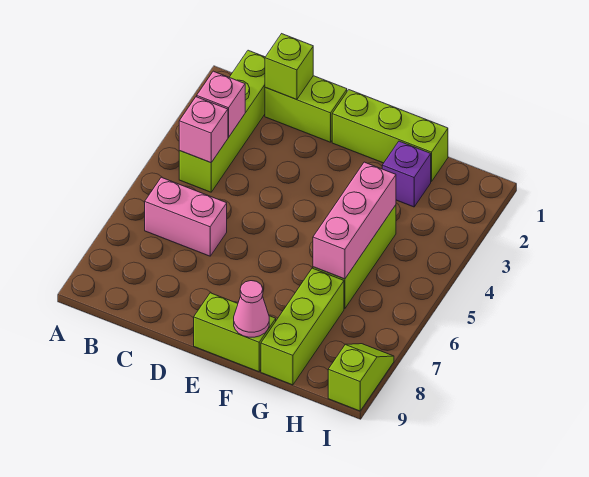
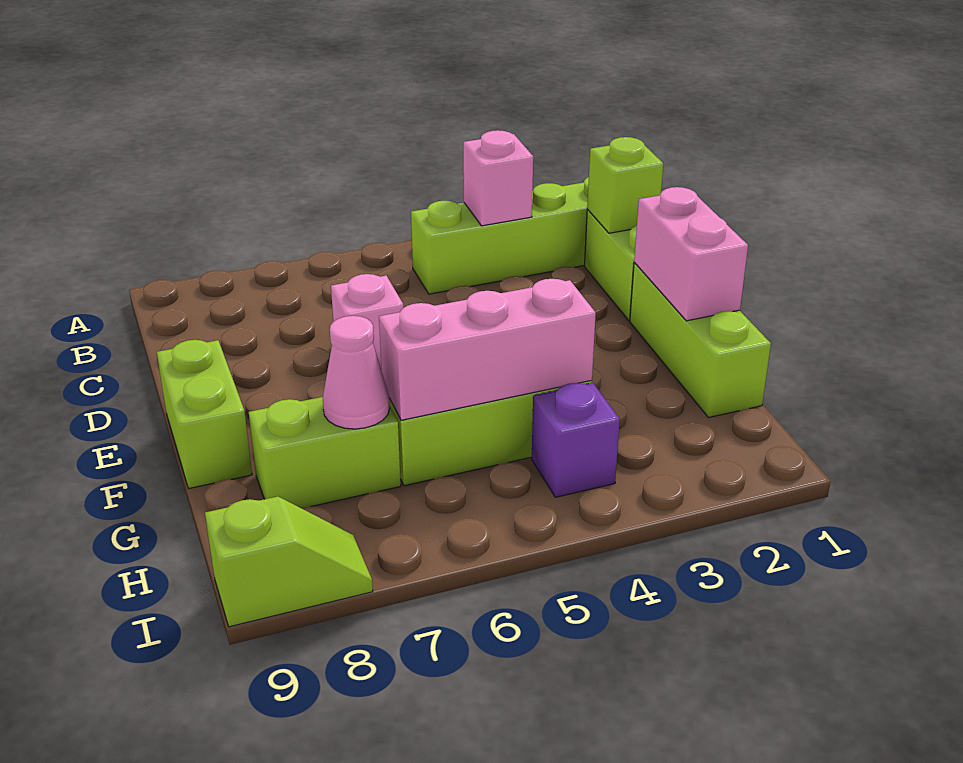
pink brick B4 level 2 -> pink brick D6 level 1
pink brick B6:C6 level 1 -> pink brick E1:F1 level 2
pink cone F9 level 2 -> pink cone G7 level 2
purple brick G2 level 1 -> purple brick H4 level 1
lime brick G7:G9 level 1 -> lime brick G7:G8 level 1

